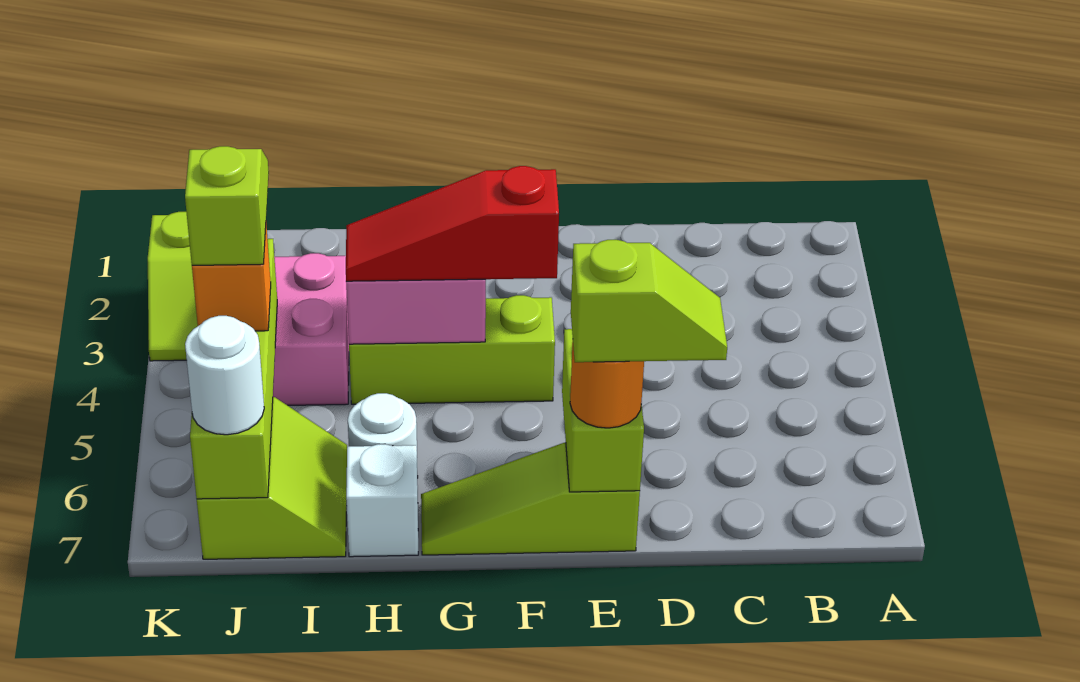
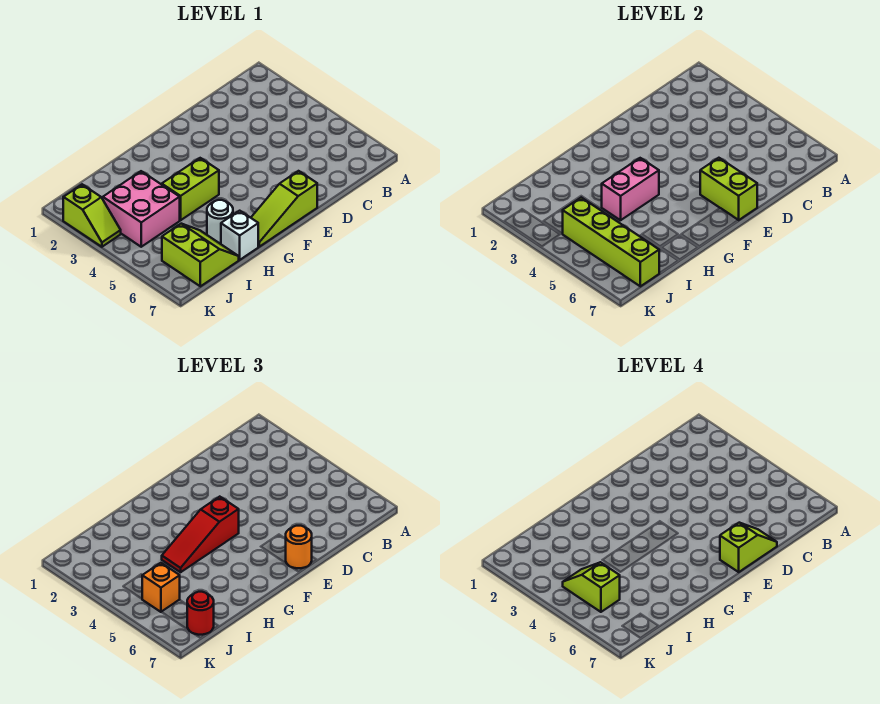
lime brick F4:H4 level 1 -> lime brick G4:H4 level 1
white round brick J7 level 3 -> red round brick J7 level 3

